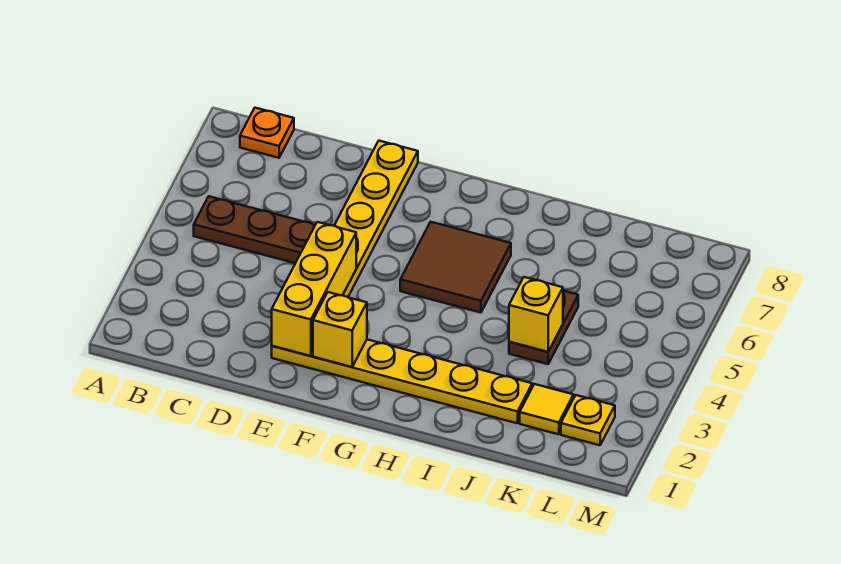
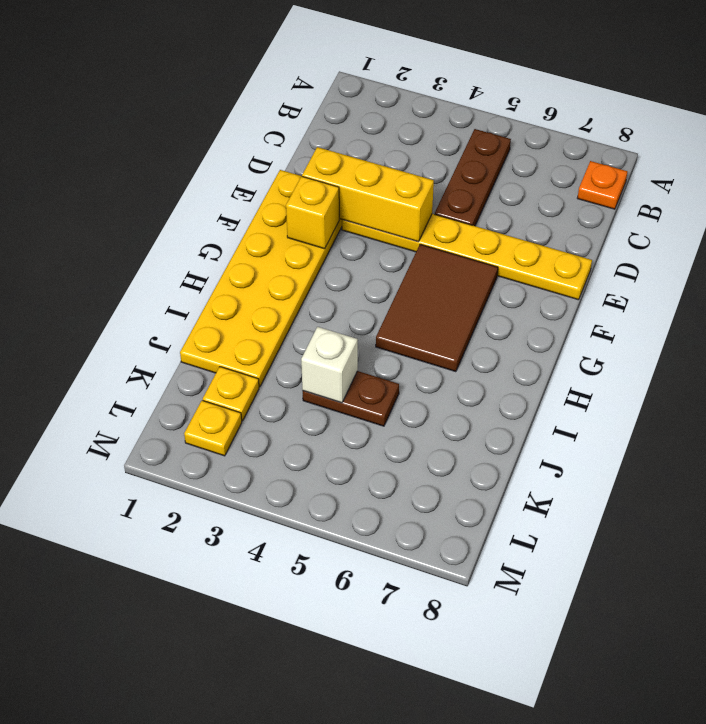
yellow plate E2:J2 level 1 -> yellow plate E1:J2 level 1
brown tile G5:H6 level 1 -> brown tile F5:H6 level 1
yellow brick J4 level 2 -> white brick J4 level 2
yellow tile K2 level 1 -> yellow plate K2 level 1

